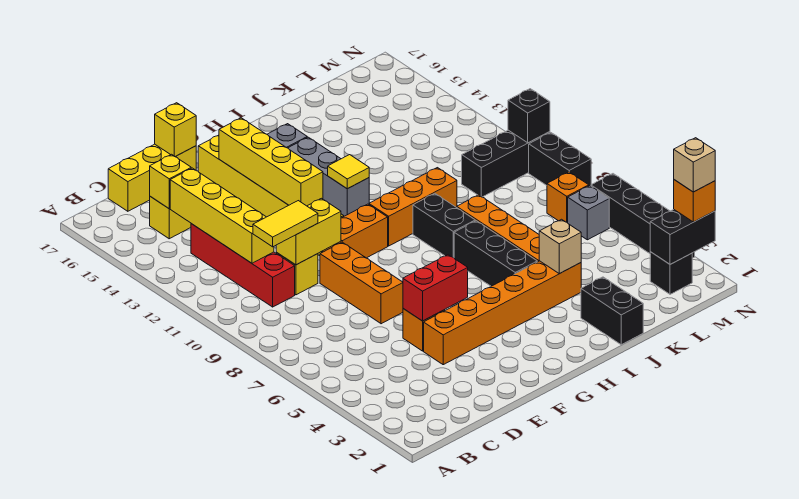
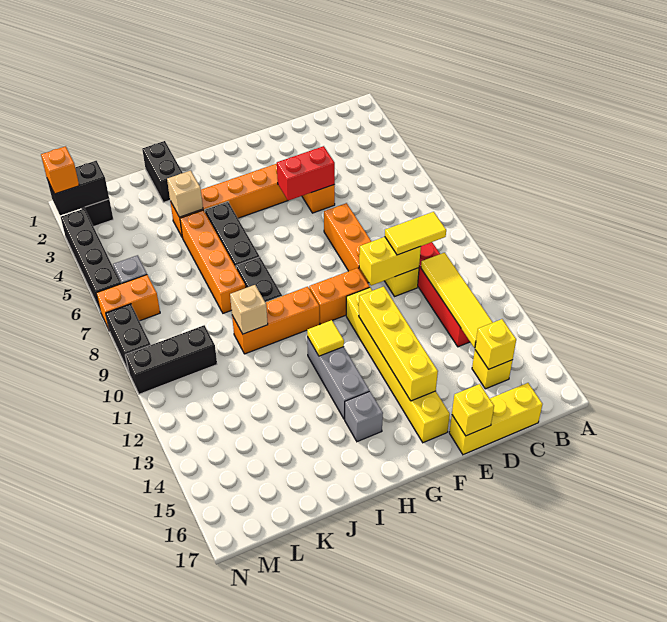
yellow brick C11:C14 level 2 -> yellow tile C11:C14 level 2
orange brick M7 level 1 -> orange brick M7:N7 level 1
tan brick N2 level 4 -> tan brick J10 level 2
black brick N10 level 2 -> none

